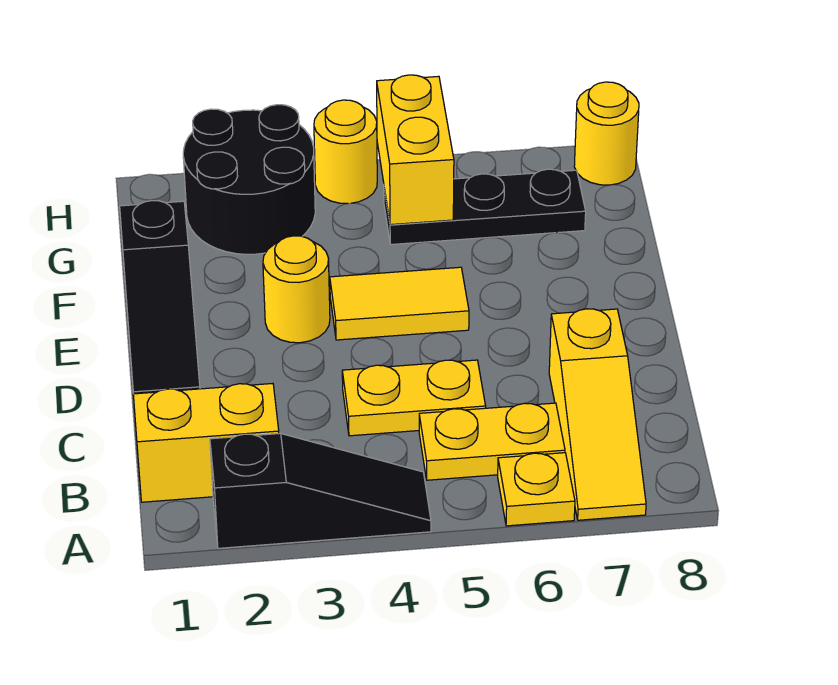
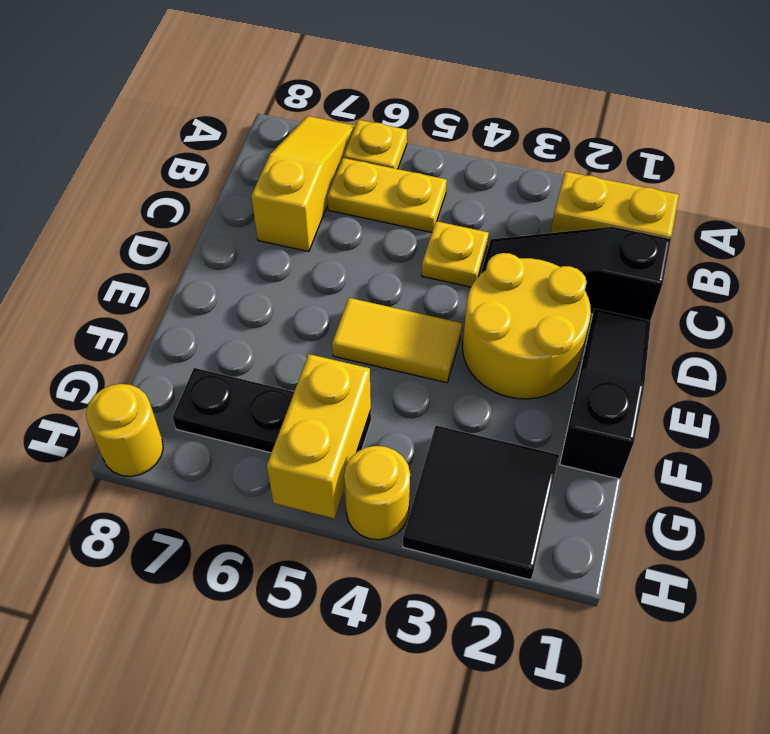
black slope A2:A4 level 1 top 2 -> black slope C1:C3 level 1 top 1
yellow plate C4:C5 level 1 -> yellow plate C4 level 1
yellow round brick E3 level 1 -> yellow round brick D2:E3 level 1
black round brick G2:H3 level 1 -> black tile G2:H3 level 1

